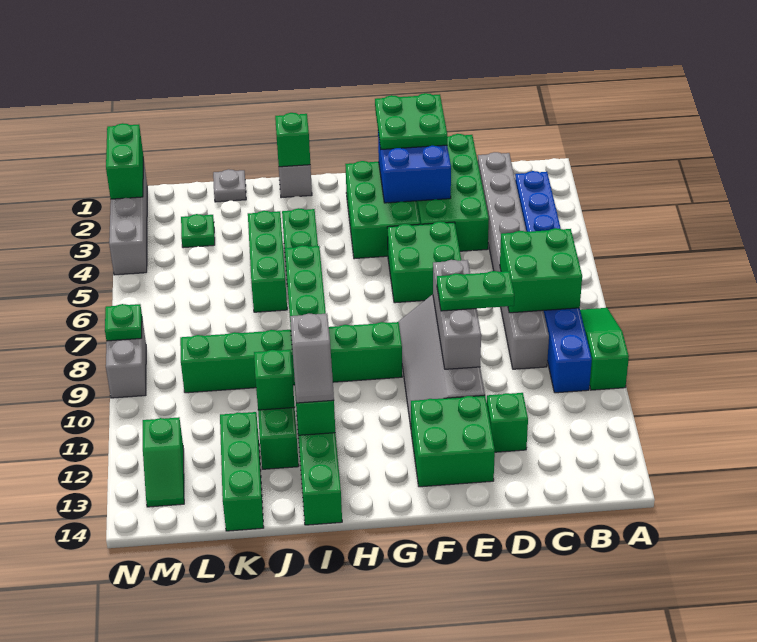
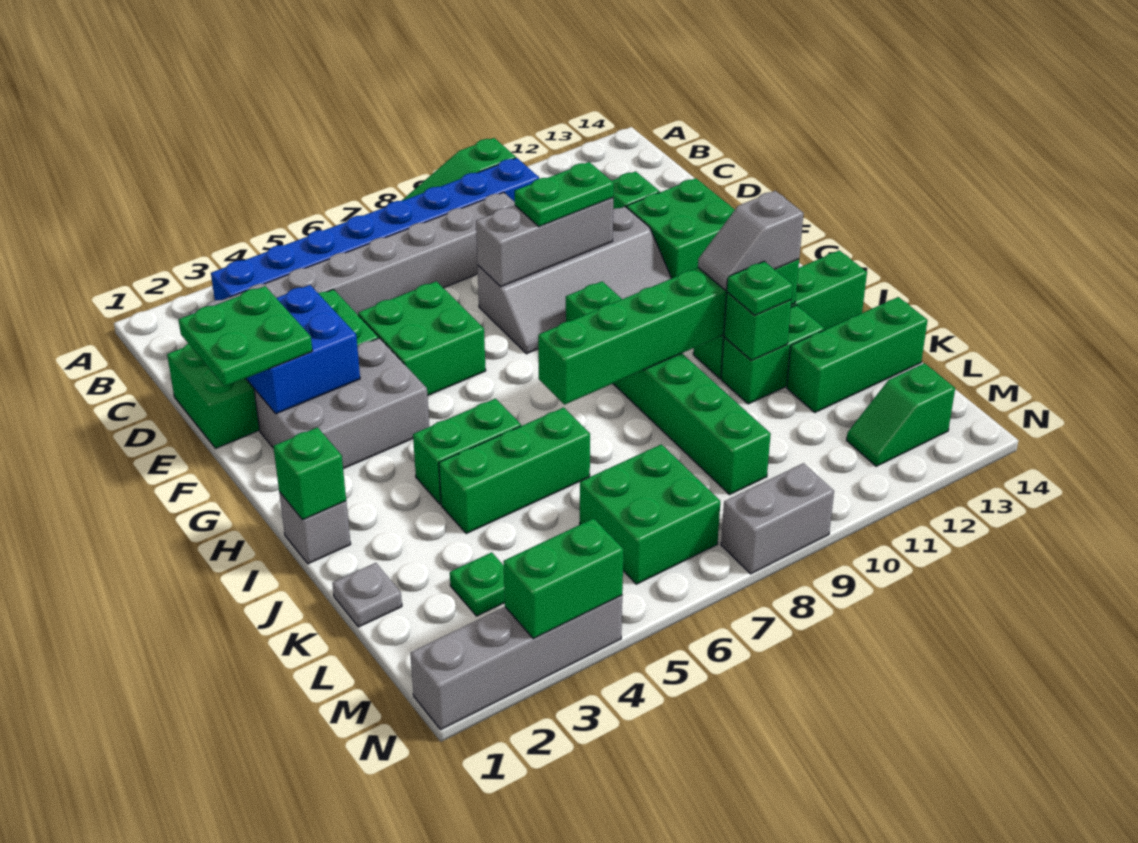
green brick B7:C8 level 2 -> green brick L6:M7 level 1
green plate D9:E9 level 3 -> green plate E9:E10 level 3
green brick F2:G4 level 1 -> grey brick F2:G4 level 1
grey slope I11:I12 level 3 top 11 -> grey slope I11:I12 level 3 top 12
green slope M12:M13 level 1 top 12 -> green slope M12:M13 level 1 top 13
green brick N1:N2 level 2 -> green brick N3:N4 level 2
green plate N8 level 2 -> green plate J11 level 3

